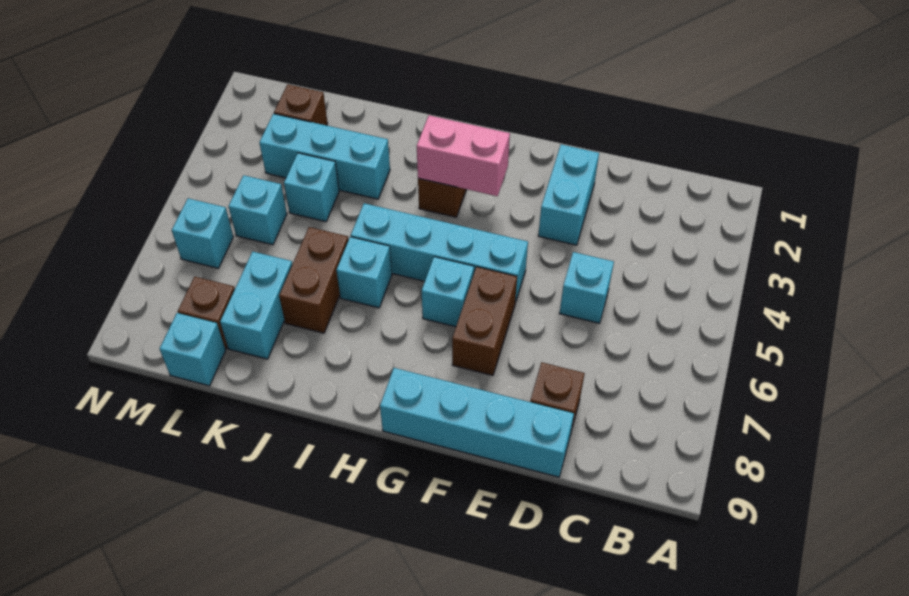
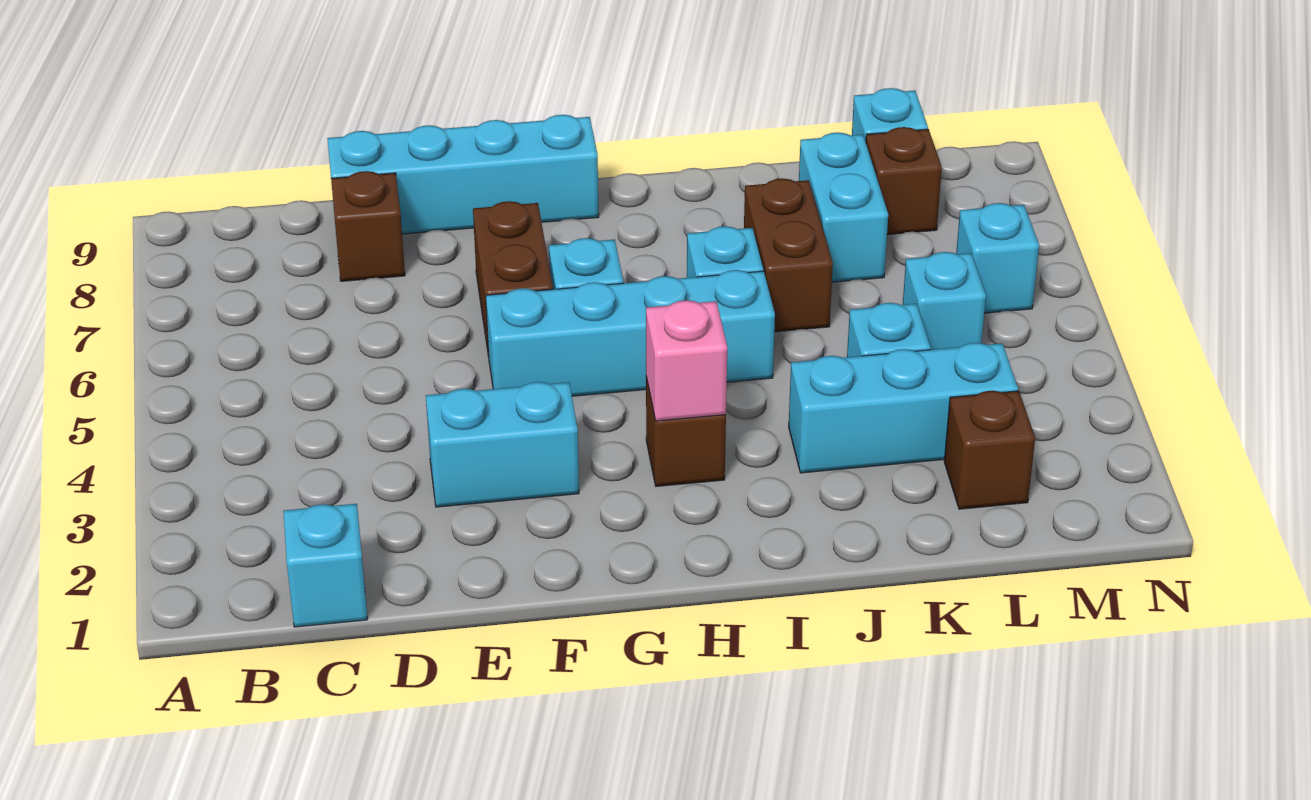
cyan brick D5 level 1 -> cyan brick C1 level 1
cyan brick E2:E3 level 1 -> cyan brick E3:F3 level 1
pink brick G3:H3 level 2 -> pink brick H3 level 2

